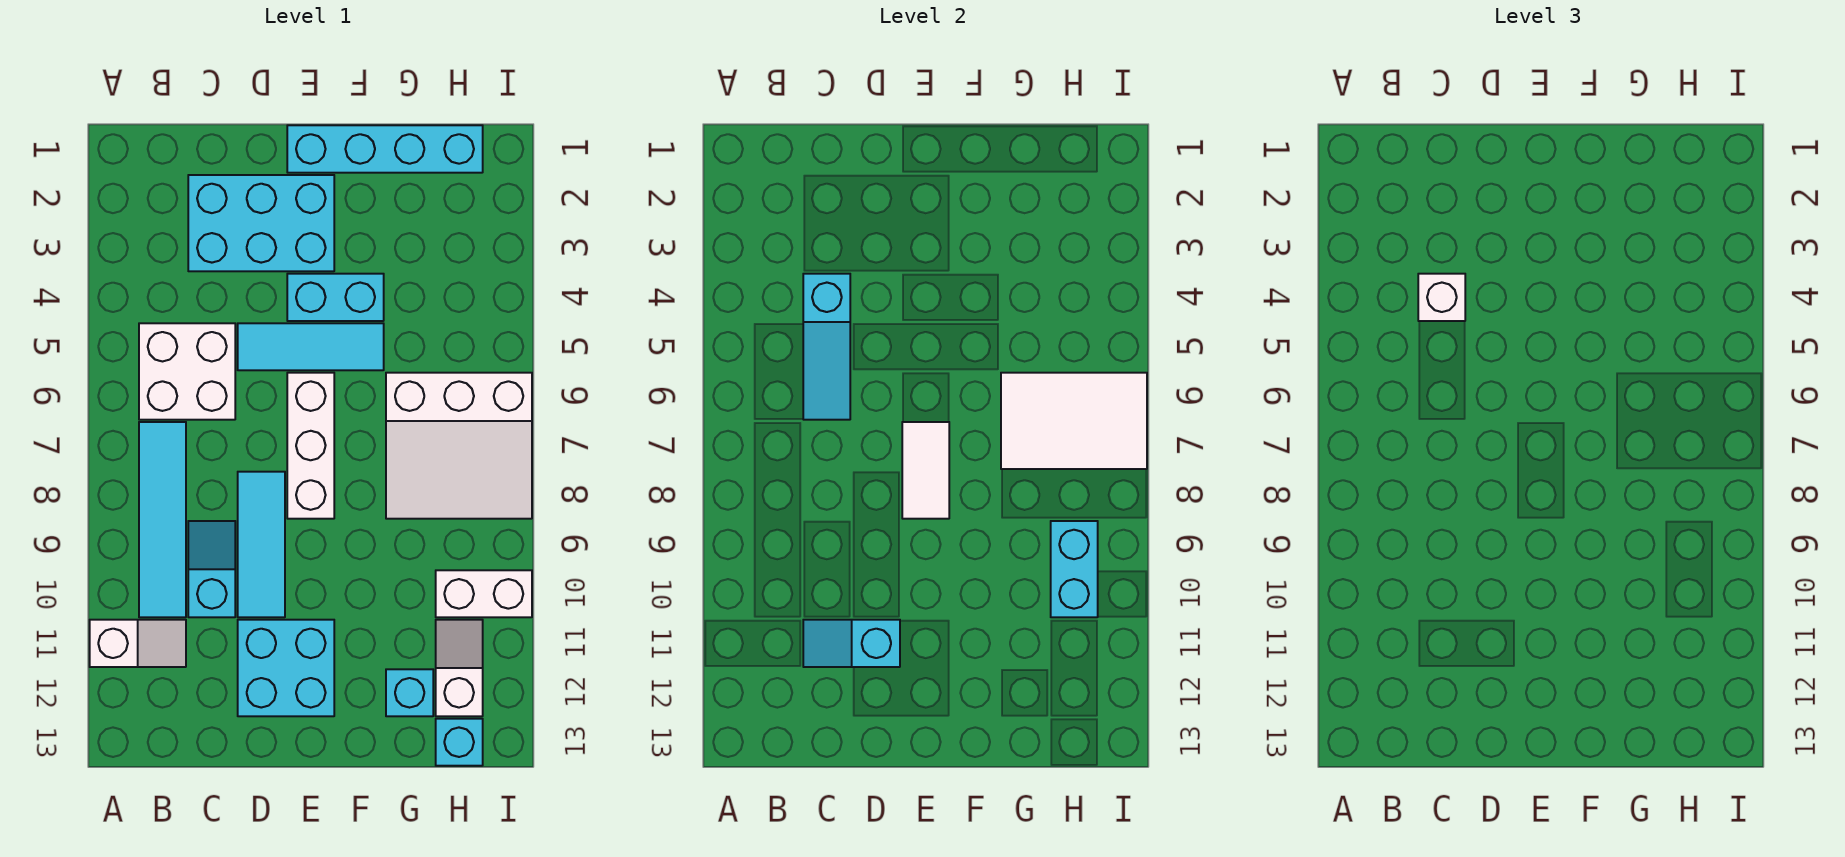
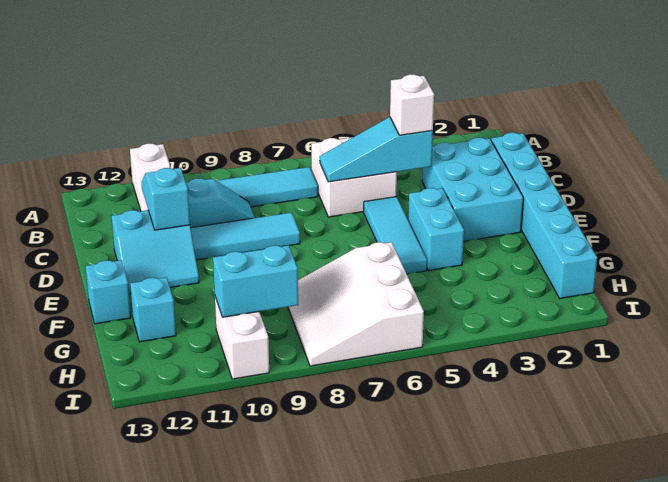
cyan brick D11:E12 level 1 -> cyan slope D11:E12 level 1 top D
cyan brick E1:H1 level 1 -> cyan brick C1:H1 level 1
white brick E6:E8 level 1 -> none
white tile E7:E8 level 2 -> none
white tile G6:I7 level 2 -> none
white slope H11:H12 level 1 top 12 -> none
cyan brick H13 level 1 -> cyan brick F13 level 1

